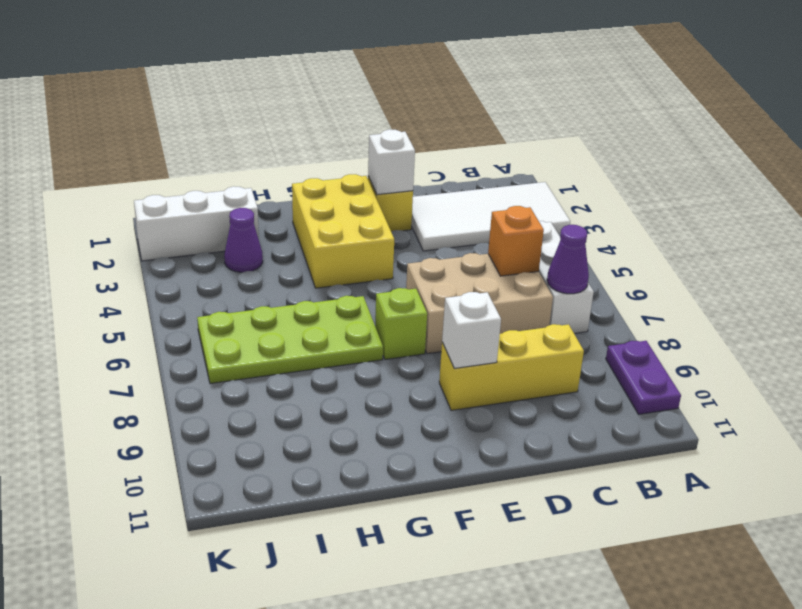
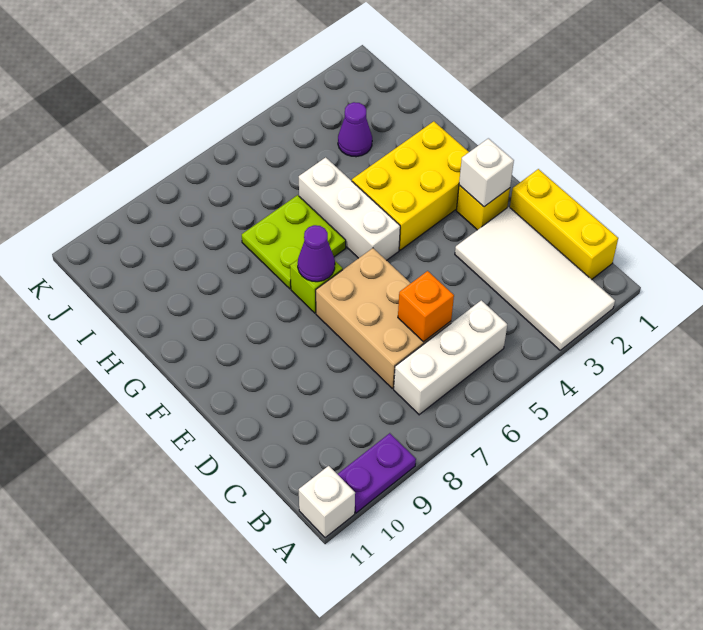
purple cone B7 level 2 -> purple cone F7 level 2
yellow brick C9:E9 level 1 -> yellow brick B1:D1 level 1
white brick E9 level 2 -> white brick A11 level 1
lime plate G6:J7 level 1 -> lime plate G6:H7 level 1
white brick I2:K2 level 1 -> white brick F5:H5 level 1

